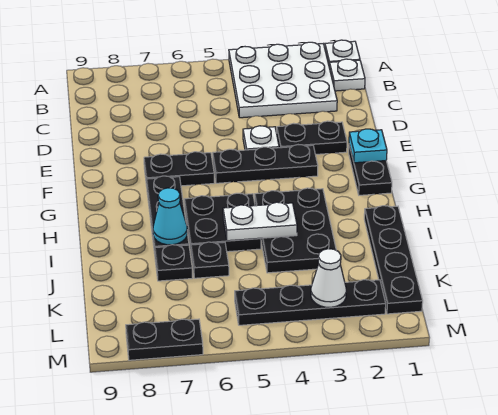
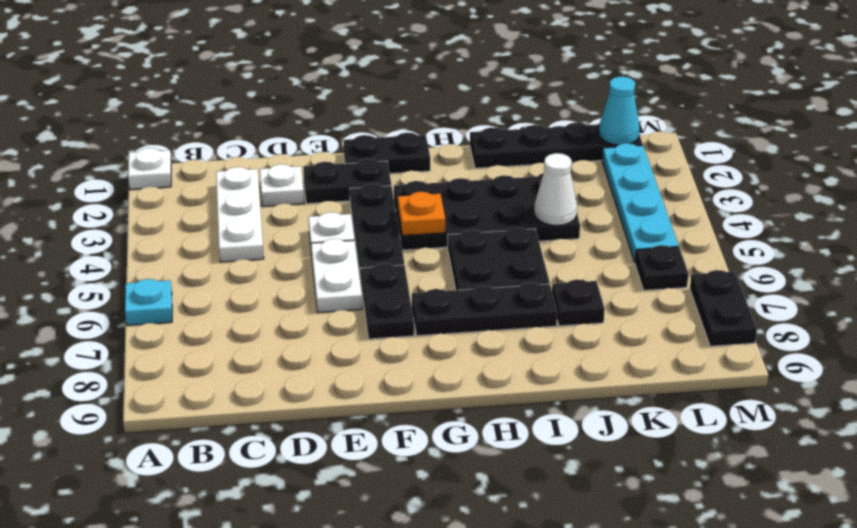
white plate A2:C4 level 1 -> white plate C2:C4 level 1
white plate B1 level 1 -> white plate D2 level 1
black plate E2:E3 level 1 -> black plate E2:F2 level 1
cyan plate F1 level 2 -> cyan plate A6 level 1
none -> orange plate G4 level 2
black plate H3:J4 level 1 -> black plate G3:J4 level 1
white plate I4:I5 level 2 -> white plate E5:E6 level 1
cyan cone I7 level 2 -> cyan cone L1 level 2
black plate J6 level 1 -> black plate L6 level 1
black plate L2:L5 level 1 -> cyan plate L2:L5 level 1
white cone L3 level 2 -> white cone J4 level 2

